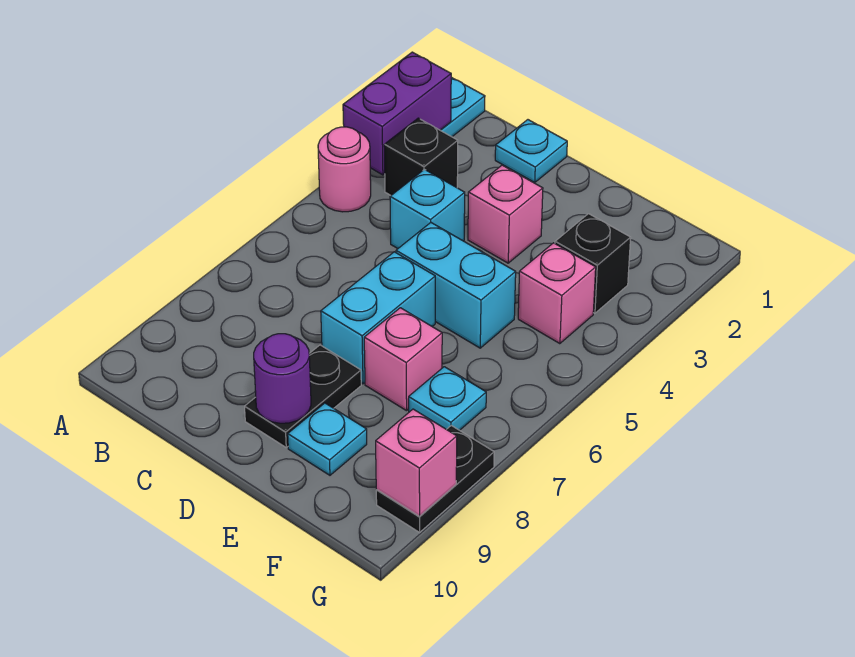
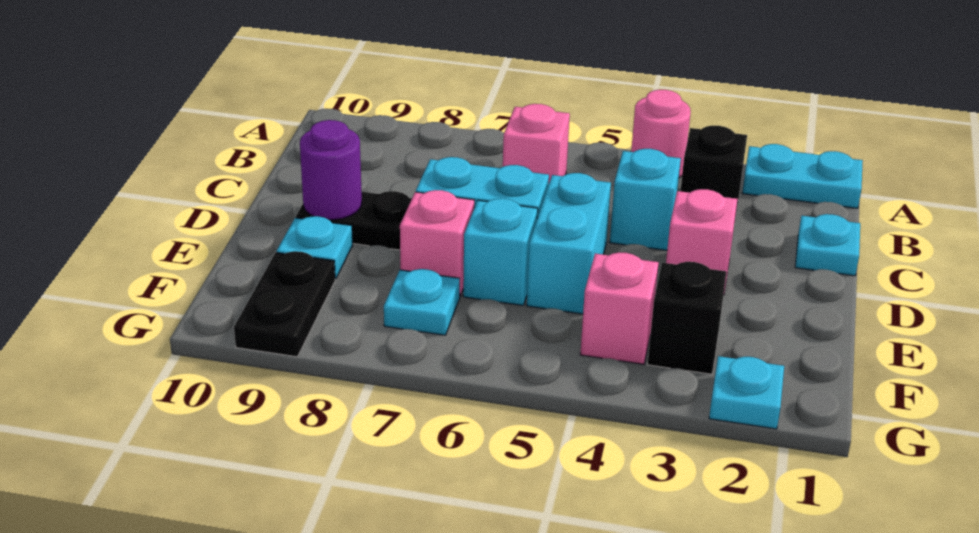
purple brick A2:A3 level 2 -> none
none -> cyan brick E6 level 1
none -> cyan plate G2 level 1
black plate G8:G9 level 1 -> black plate F9:G9 level 1
pink brick G9 level 2 -> pink brick B6 level 1

